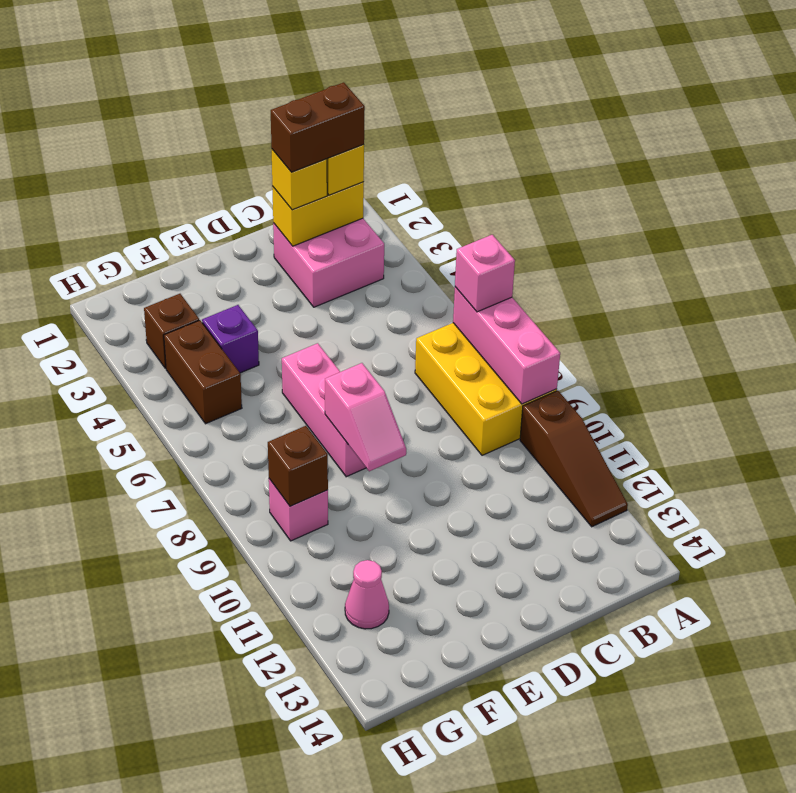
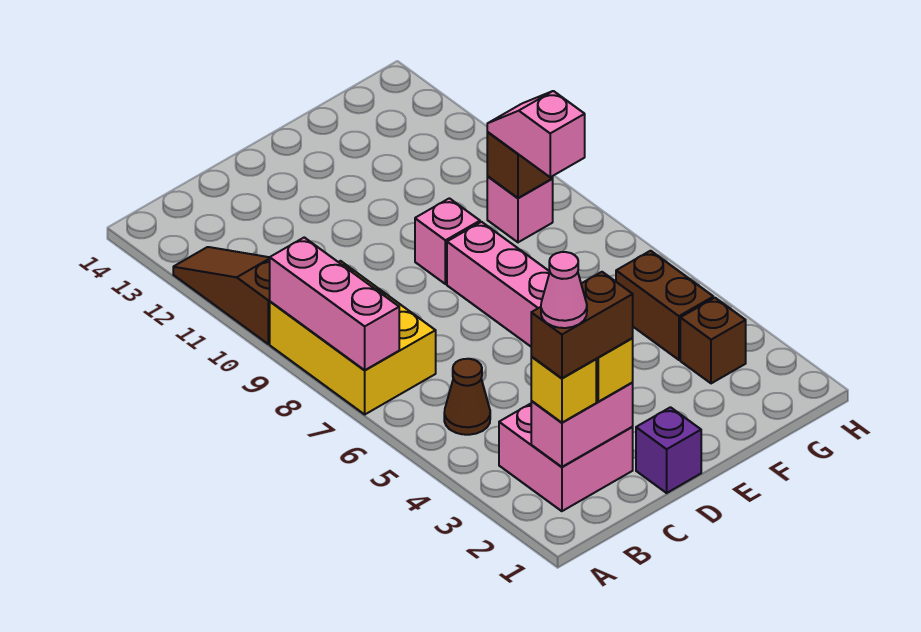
pink brick A7 level 3 -> pink brick E9 level 1
yellow brick B2:C2 level 2 -> pink brick B2:C2 level 2
none -> brown cone B5 level 1
pink slope E8:E9 level 2 top 8 -> pink slope G8:G9 level 3 top 8
purple brick F4 level 1 -> purple brick D1 level 1
pink cone G12 level 1 -> pink cone B2 level 5

